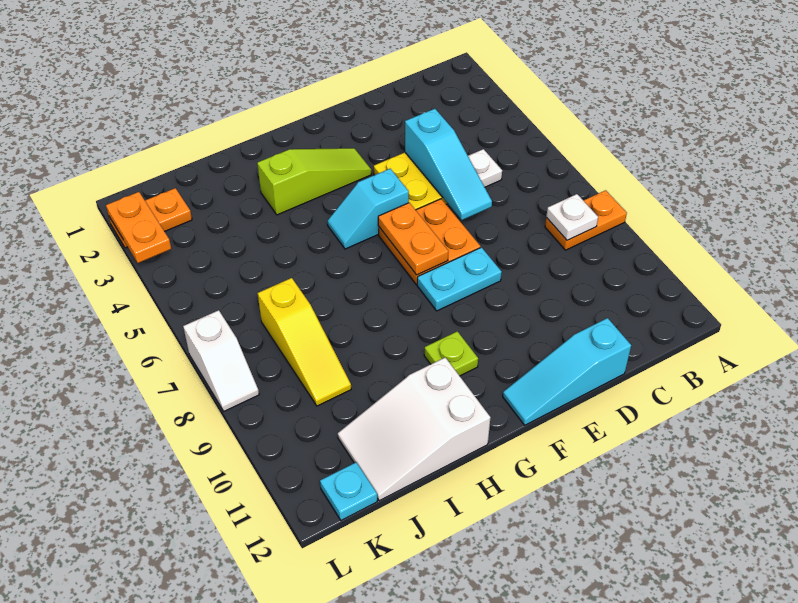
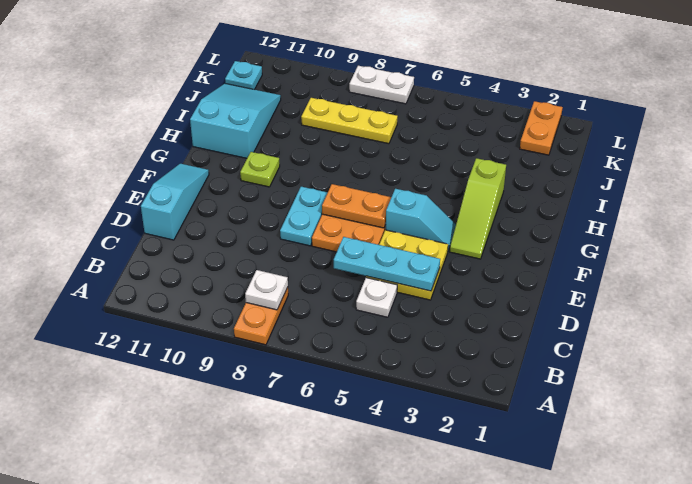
cyan slope D4:D6 level 2 top 4 -> cyan plate D4:D6 level 2
cyan slope F5:G5 level 1 top F -> cyan slope F4:F5 level 1 top 5
white slope H11:J12 level 1 top H -> cyan slope H11:J12 level 1 top H
yellow slope J7:J9 level 1 top 7 -> yellow plate J7:J9 level 1
orange plate L2:L3 level 2 -> none
white slope L7:L8 level 1 top 7 -> white plate L7:L8 level 1

